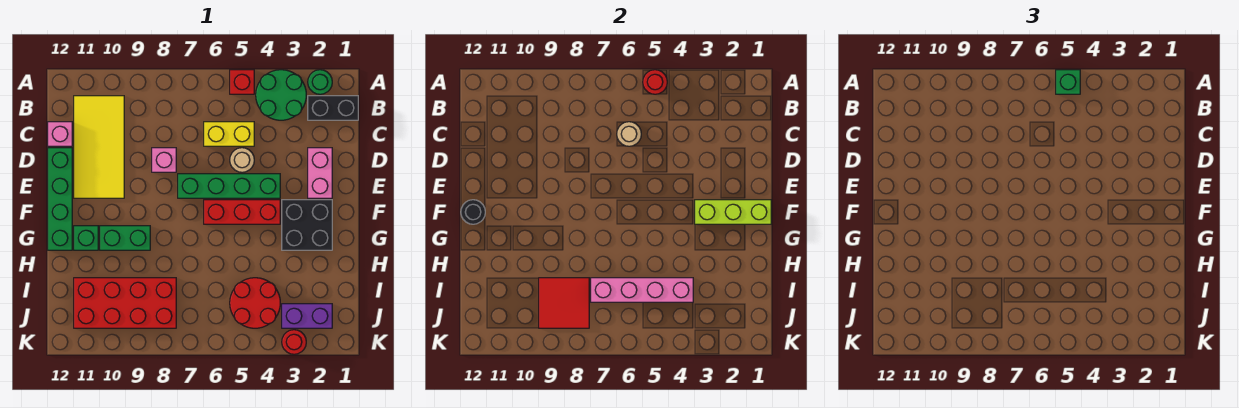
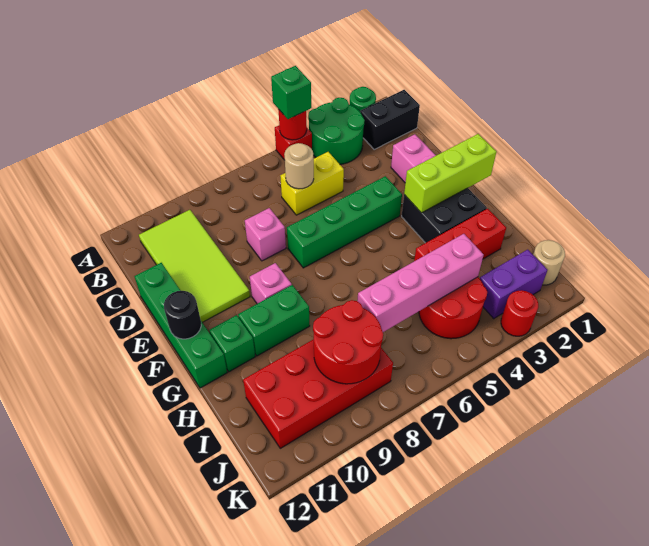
yellow tile B10:E11 level 1 -> lime tile B10:E11 level 1
pink brick C12 level 1 -> pink brick F9 level 1
tan round brick D5 level 1 -> tan round brick J1 level 1
red brick F4:F6 level 1 -> red brick H2:H4 level 1
red tile I8:J9 level 2 -> red round brick I8:J9 level 2

